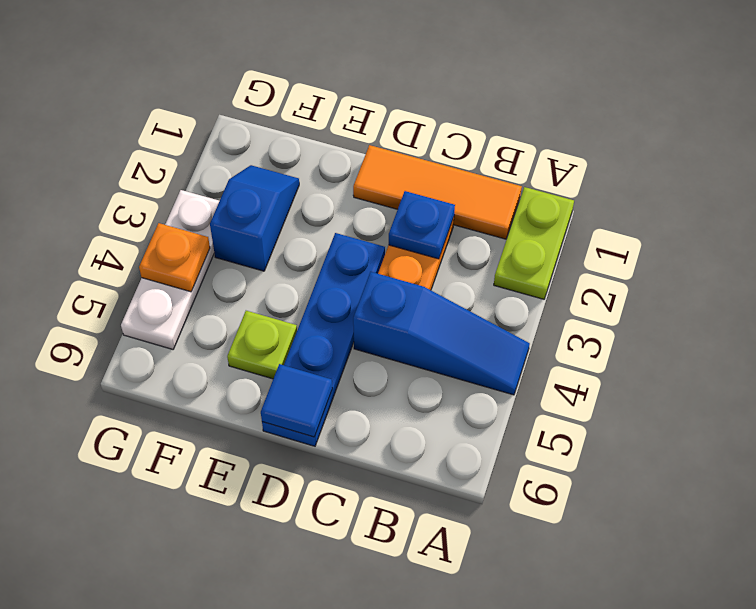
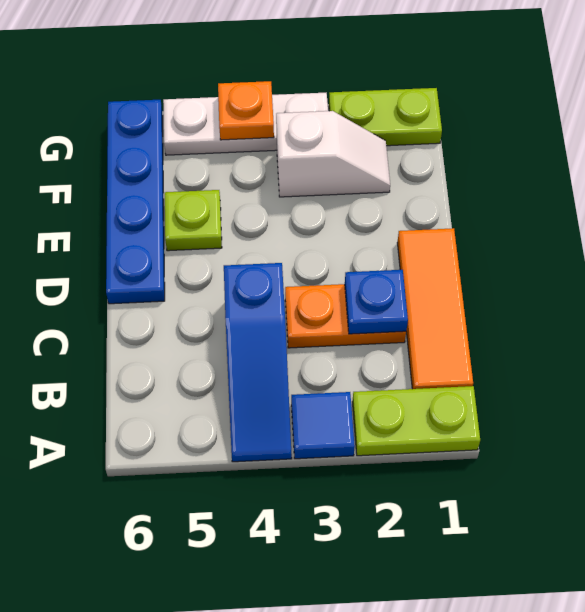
blue plate D3:D6 level 1 -> blue plate D6:G6 level 1
blue tile D6 level 2 -> blue tile A3 level 1
blue slope F2:F3 level 1 top 3 -> white slope F2:F3 level 1 top 3
none -> lime plate G1:G2 level 1

